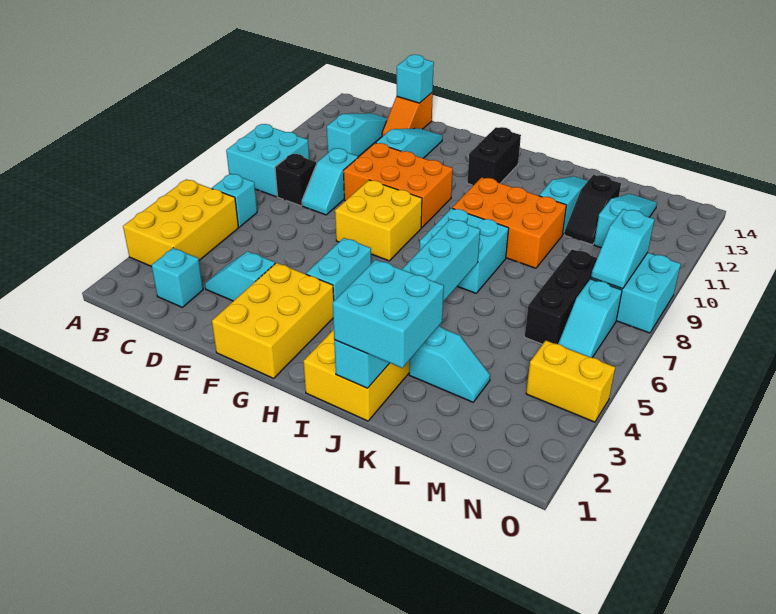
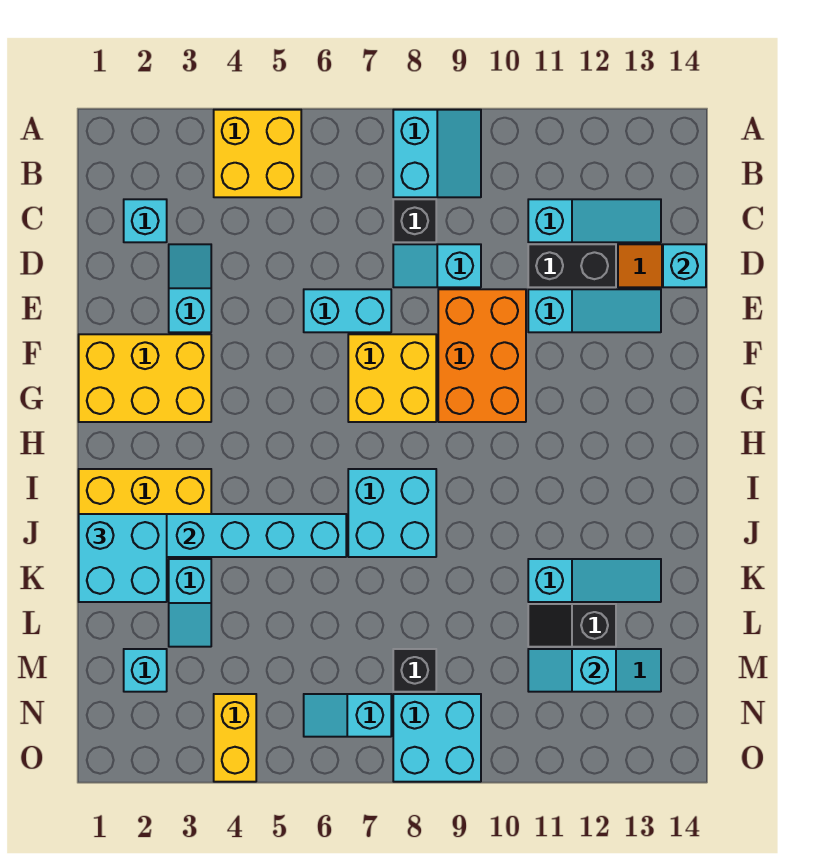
yellow brick A3:B5 level 1 -> yellow brick A4:B5 level 1
cyan brick A8:B9 level 1 -> cyan slope A8:B9 level 1 top 8
cyan brick B6 level 1 -> cyan brick M2 level 1
cyan brick G4:G5 level 1 -> cyan brick E6:E7 level 1
black brick H12:H13 level 1 -> black brick D11:D12 level 1
orange brick I9:K10 level 1 -> none
black brick M6:M8 level 1 -> black brick M8 level 1
cyan slope N8:N9 level 2 top 9 -> cyan slope M11:M12 level 2 top 12

